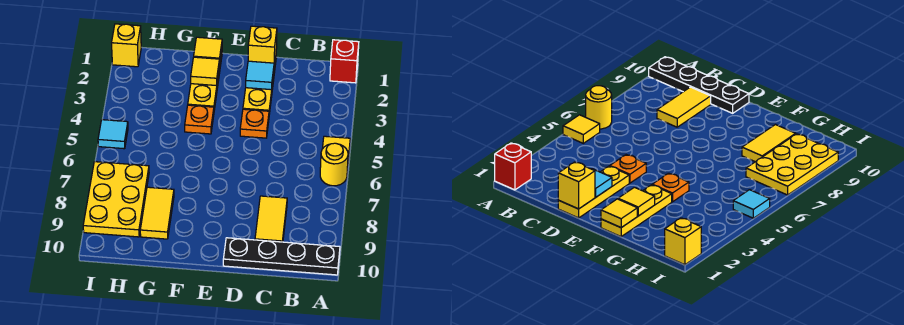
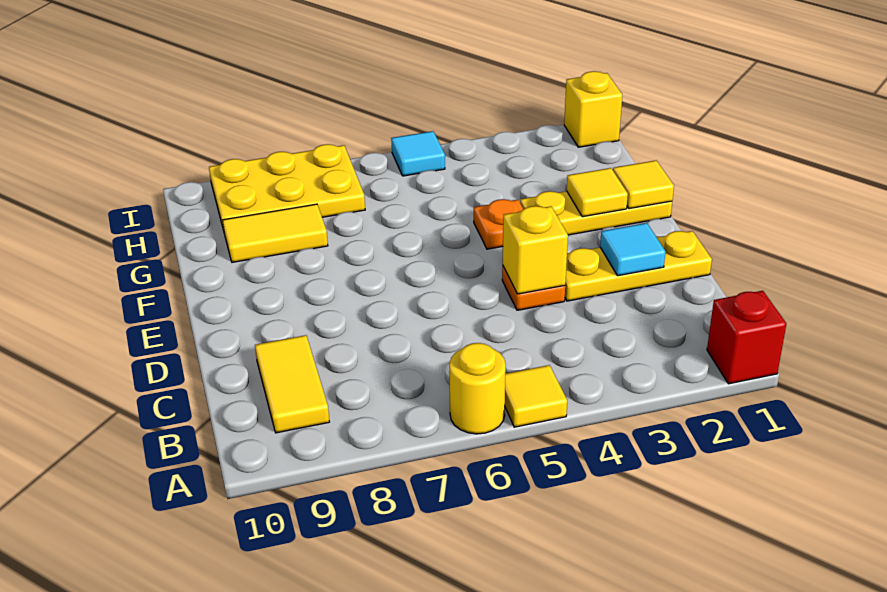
black plate A10:D10 level 1 -> none
yellow tile C8:C9 level 1 -> yellow tile B9:C9 level 1
yellow brick D1 level 2 -> yellow brick D4 level 2

